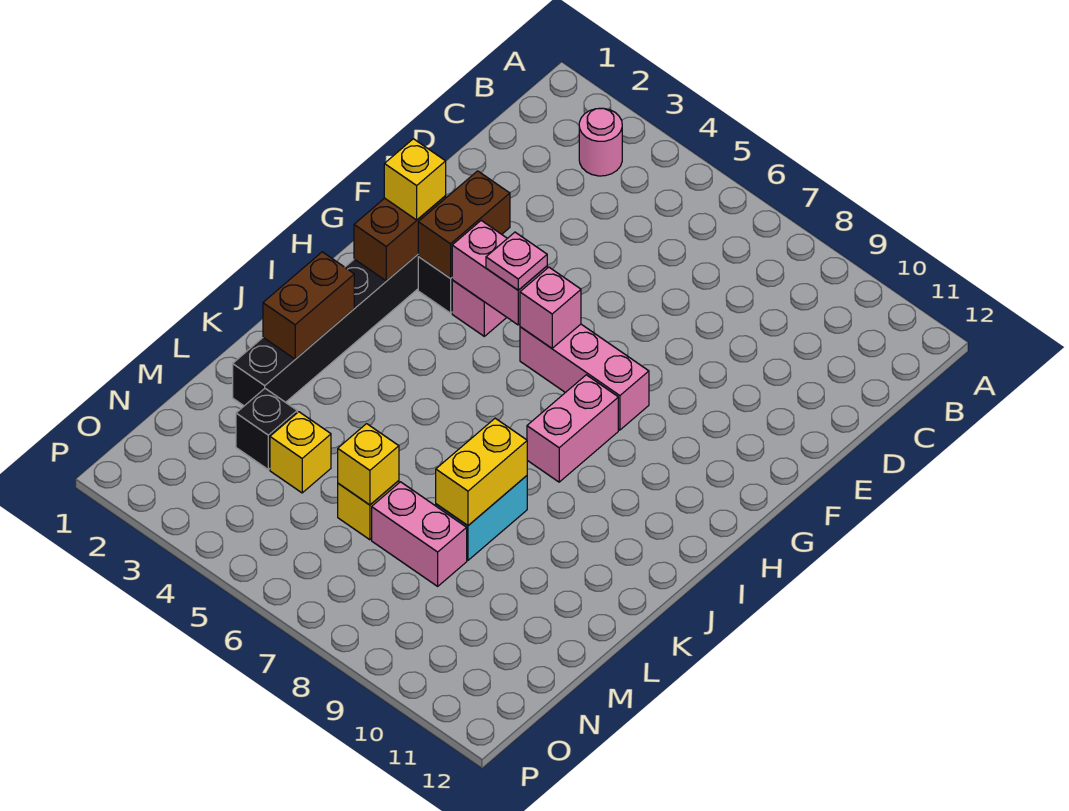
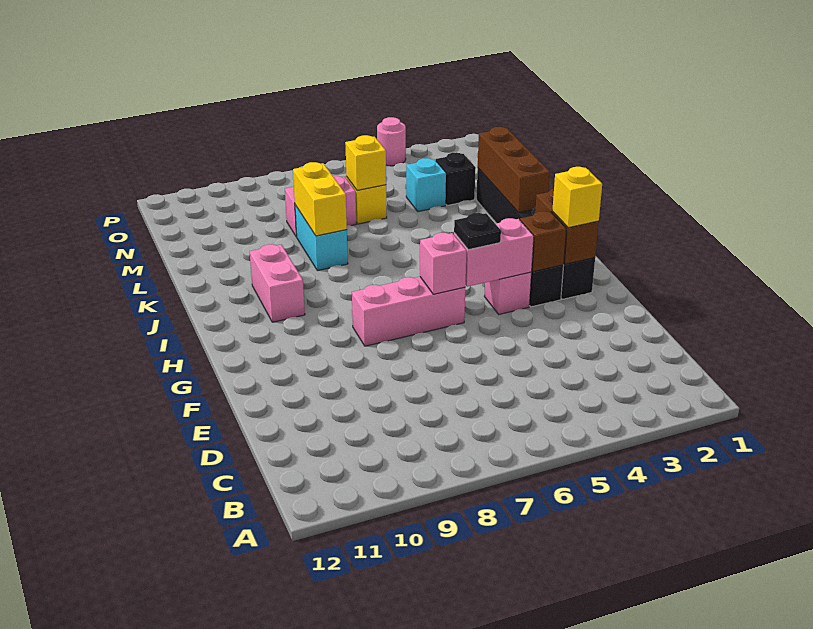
pink round brick B3 level 1 -> pink round brick P4 level 1
brown brick F3:G3 level 2 -> brown brick G3 level 2
pink plate G5 level 3 -> black plate G5 level 3
pink brick H8:I8 level 1 -> pink brick I10:J10 level 1
brown brick J2:K2 level 2 -> brown brick J2:L2 level 2
yellow brick M4 level 1 -> cyan brick M4 level 1

